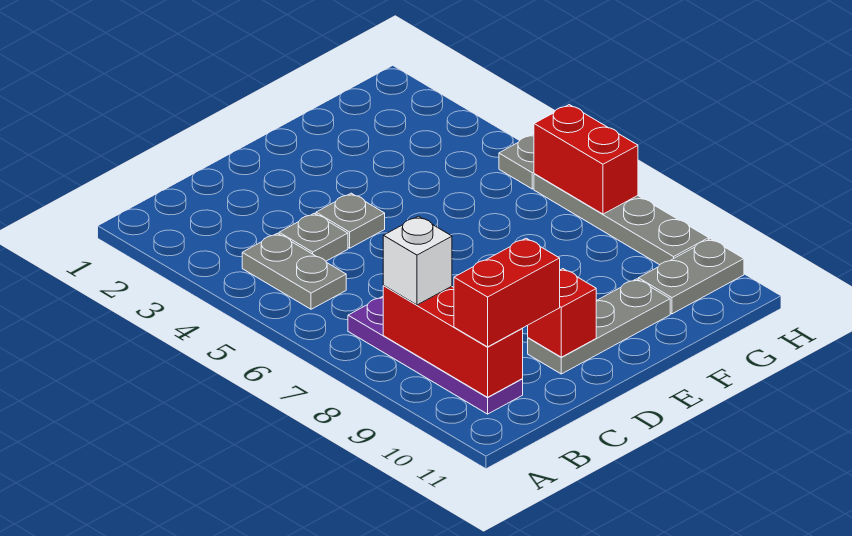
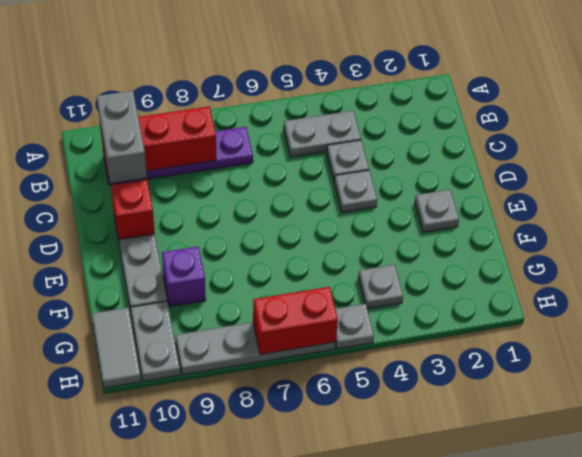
white brick B8 level 3 -> none
red brick B10:C10 level 3 -> grey brick B10:C10 level 3
none -> grey plate E2 level 1
none -> purple brick F9 level 1
none -> grey plate G4 level 1
none -> grey tile G11:H11 level 1

